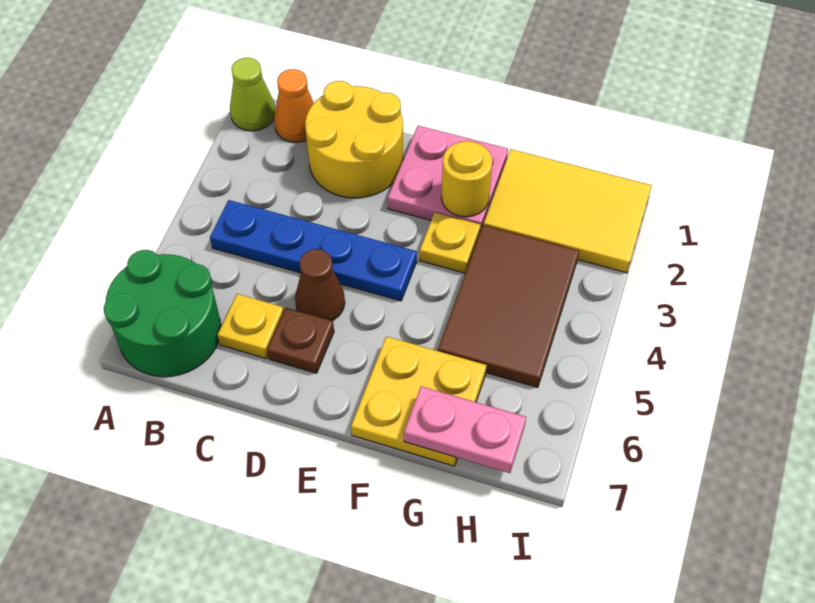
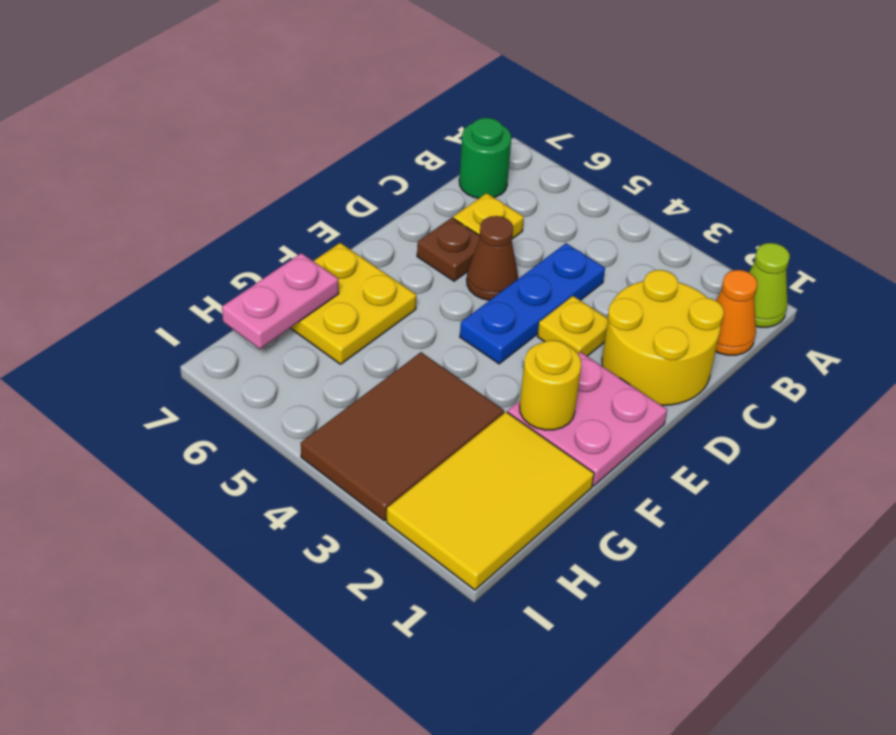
green round brick A6:B7 level 1 -> green round brick B7 level 1
blue plate B4:E4 level 1 -> blue plate C4:E4 level 1
yellow plate F3 level 1 -> yellow plate D3 level 1
brown tile G3:H5 level 1 -> brown tile G3:I4 level 1

